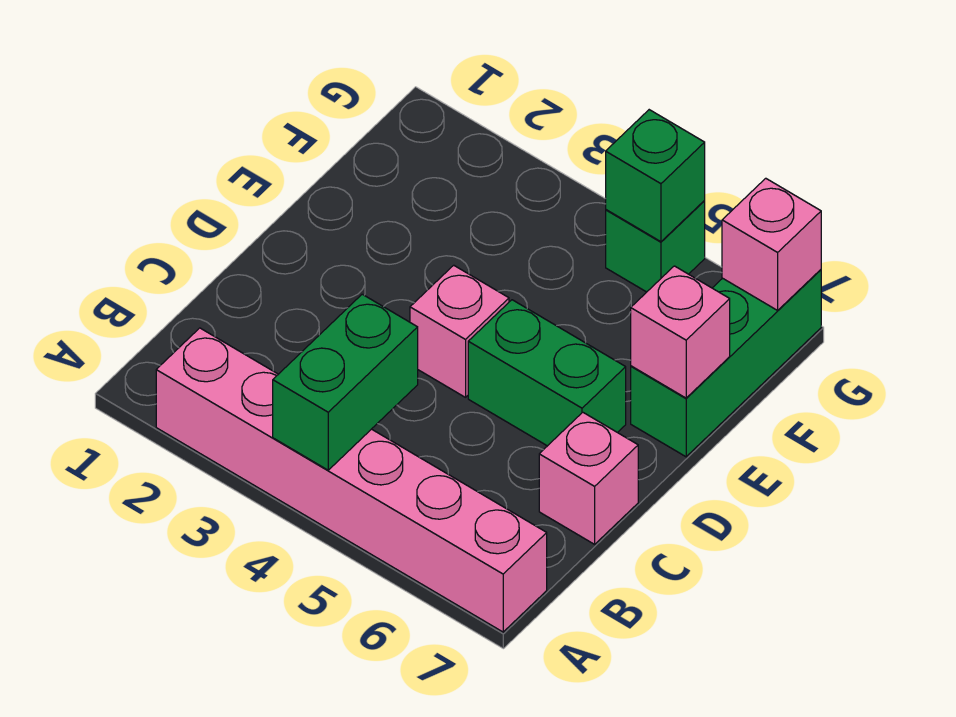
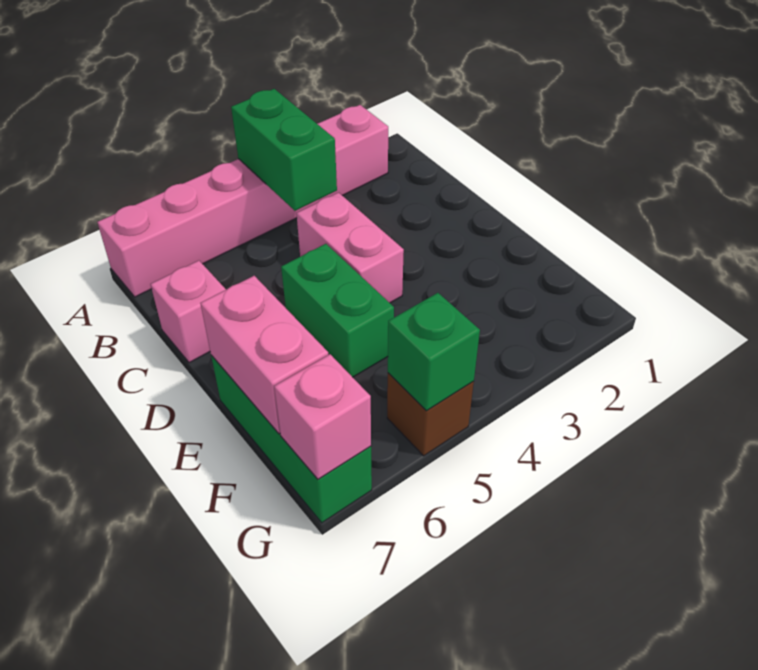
pink brick D4 level 1 -> pink brick C4:D4 level 1
green brick D5:D6 level 1 -> green brick D5:E5 level 1
pink brick E7 level 2 -> pink brick E7:F7 level 2
green brick G5 level 1 -> brown brick G5 level 1

